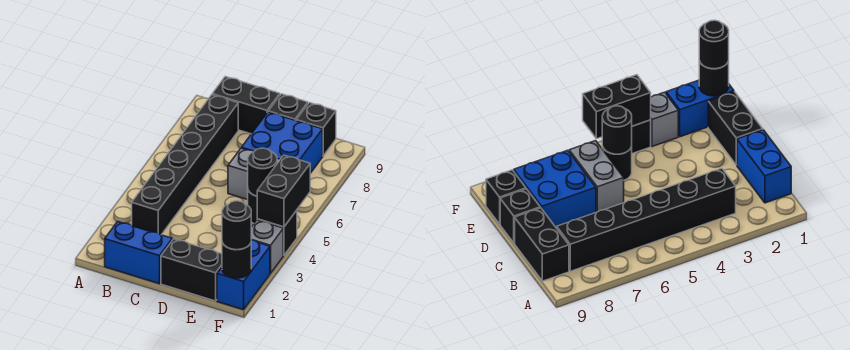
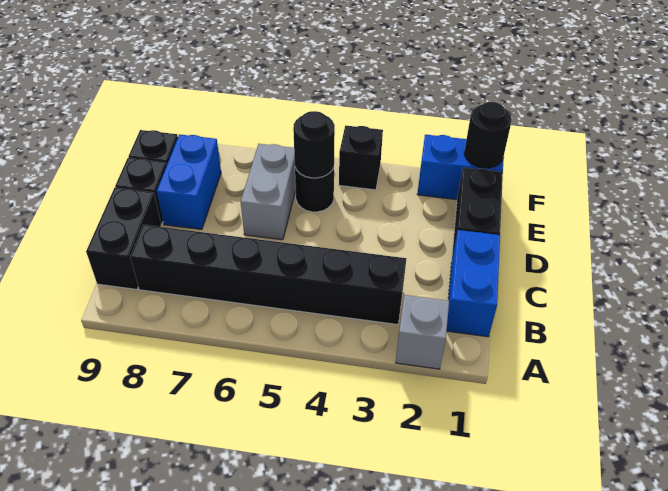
blue brick D7:E8 level 1 -> blue brick D8:E8 level 1
black round brick F1 level 3 -> none
grey brick F3 level 1 -> grey brick A2 level 1
black brick F4:F5 level 2 -> none

